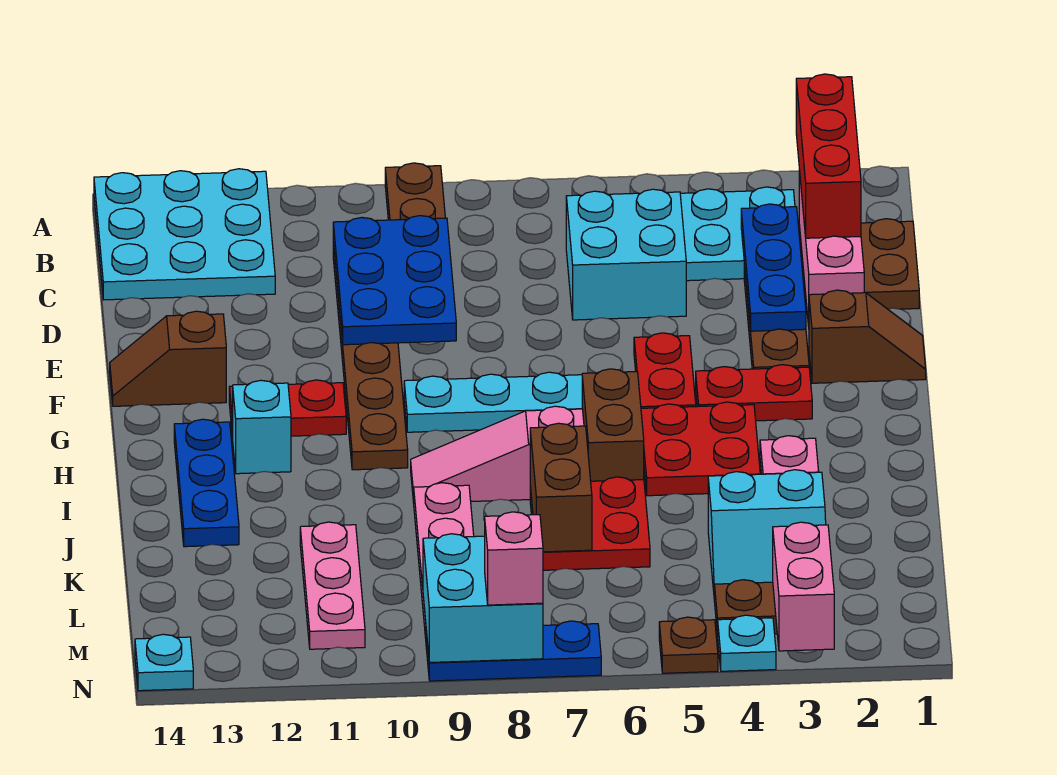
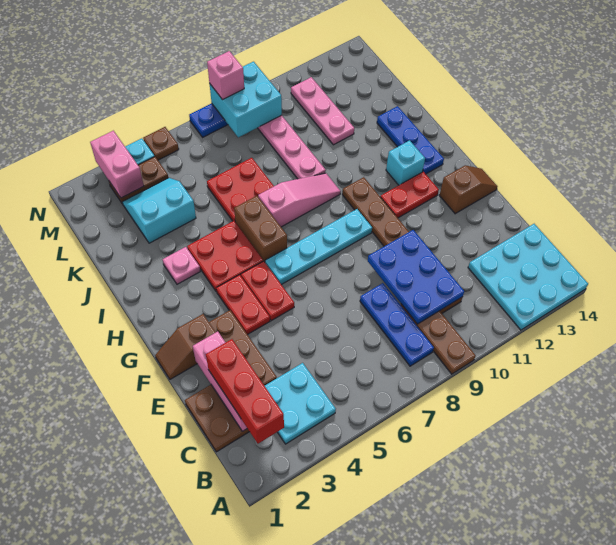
blue plate C3:E3 level 2 -> blue plate B8:D8 level 1
cyan brick C5:D6 level 1 -> none
red plate G3:G4 level 1 -> red plate F4:G4 level 1
brown brick J7:K7 level 2 -> none
cyan plate N14 level 1 -> none

